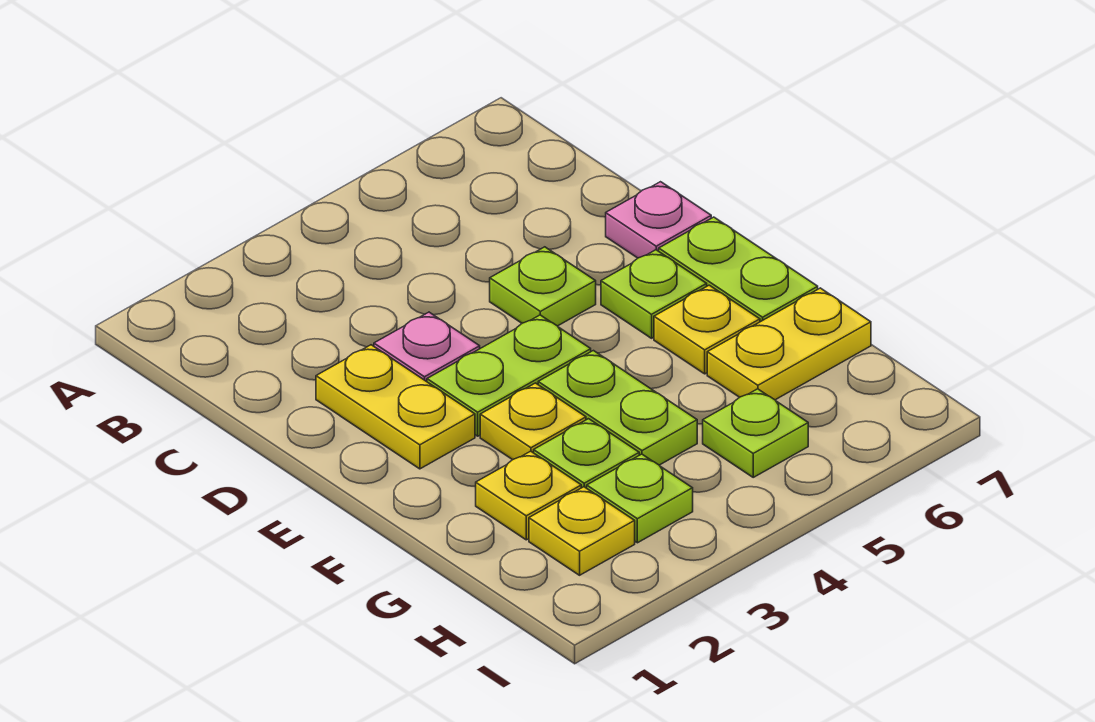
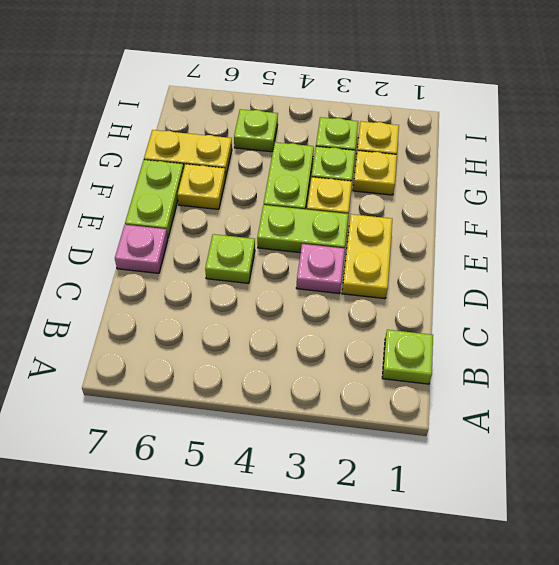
lime plate E6 level 1 -> lime plate B1 level 1

